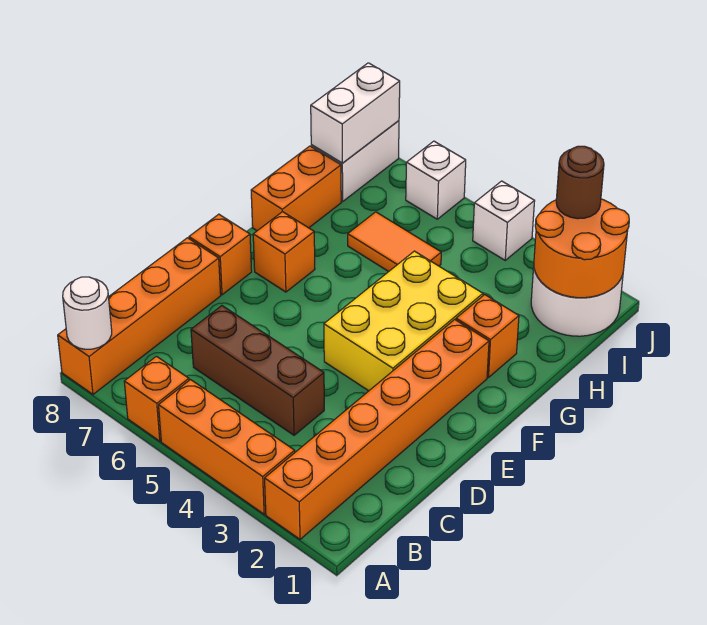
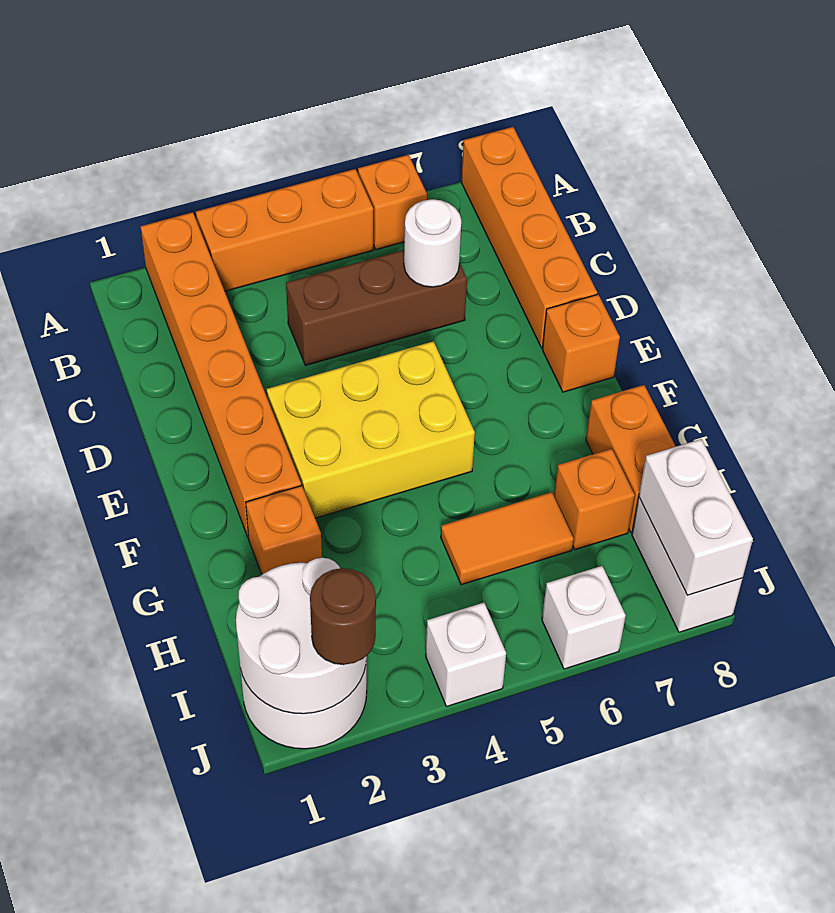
white round brick A8 level 2 -> white round brick C6 level 2
yellow brick E3:G4 level 1 -> yellow brick E3:F5 level 1
orange brick F7 level 1 -> orange brick H7 level 1
orange round brick I1:J2 level 2 -> white round brick I1:J2 level 2

